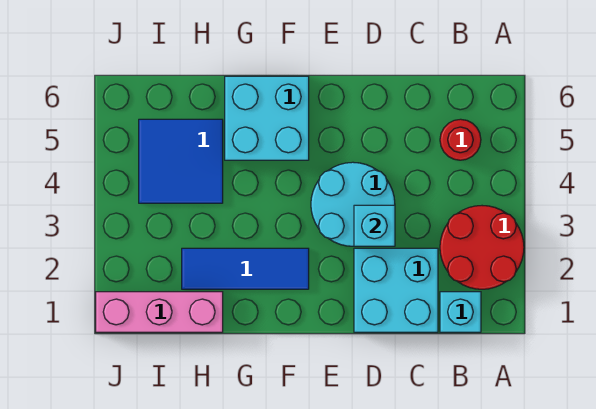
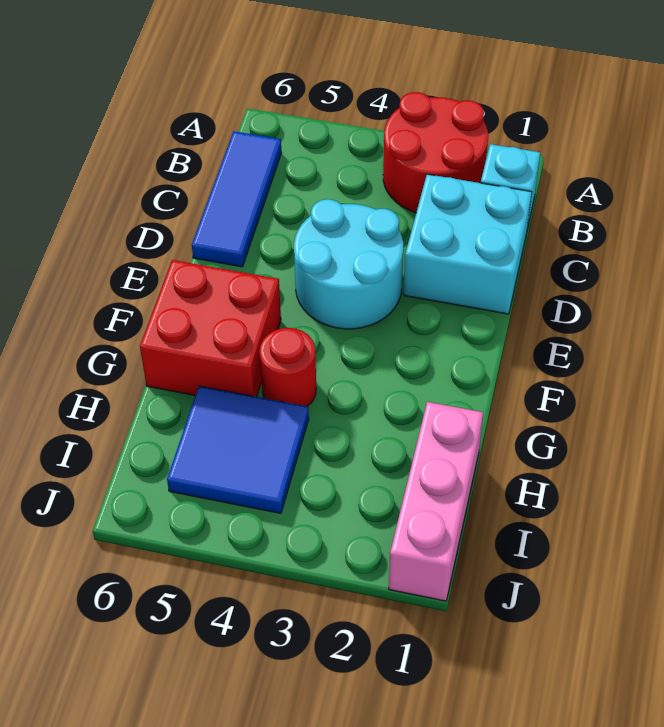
red round brick B5 level 1 -> red round brick G4 level 1
cyan brick D3 level 2 -> none
blue tile F2:H2 level 1 -> blue tile B6:D6 level 1
cyan brick F5:G6 level 1 -> red brick F5:G6 level 1

